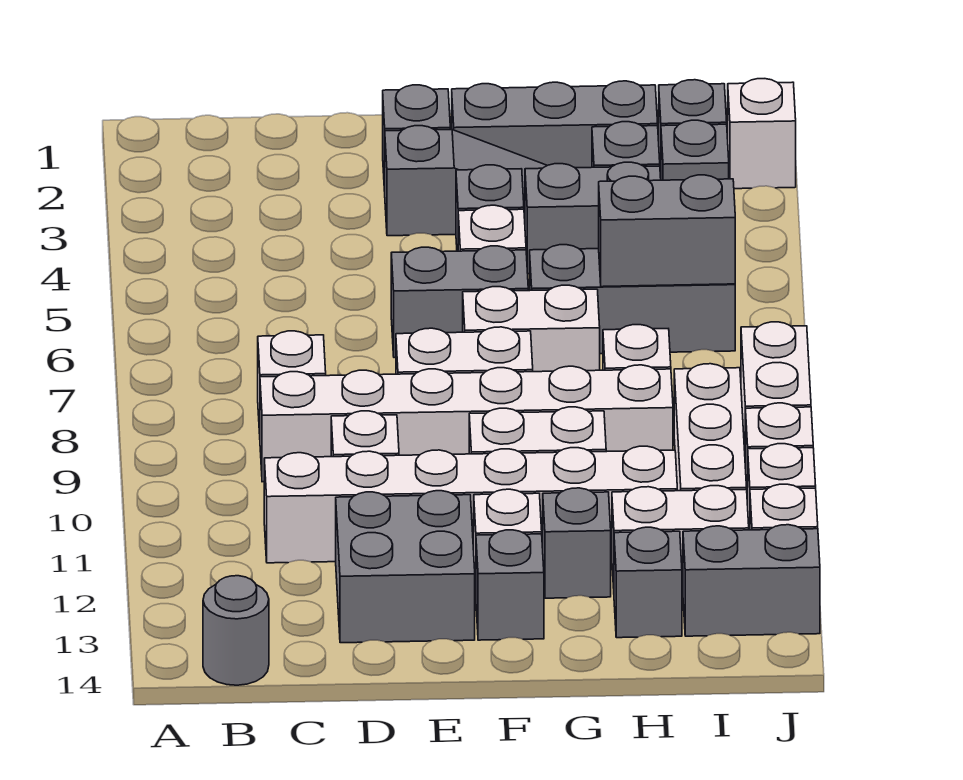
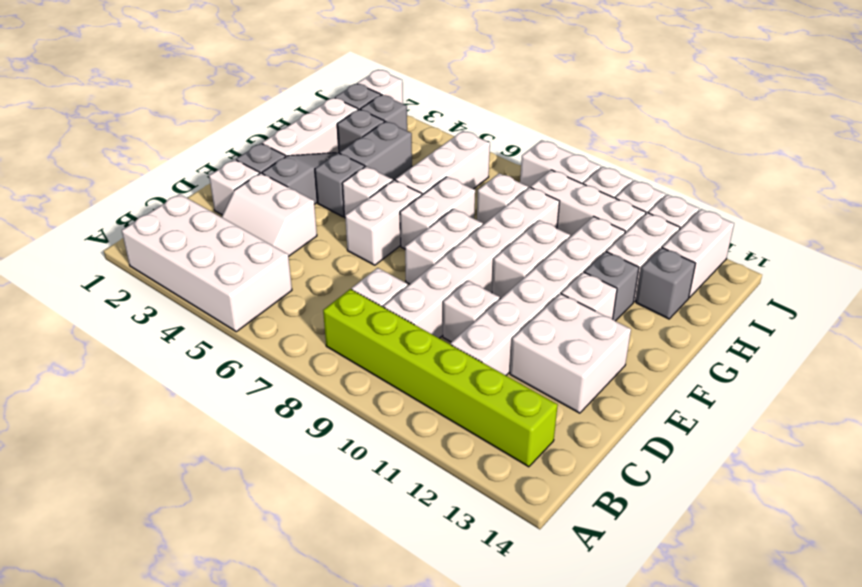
none -> white brick A2:B5 level 1
none -> lime brick B8:B13 level 1
grey round brick B14 level 1 -> none
none -> white slope C3:D4 level 1 top D
none -> white brick D2 level 1
grey brick D12:E13 level 1 -> white brick D12:E13 level 1
grey brick E6:F6 level 1 -> white brick E6:F6 level 1
grey brick F2:H2 level 1 -> white brick F2:H2 level 1
grey brick F13 level 1 -> none
grey brick G6:I6 level 1 -> white brick G6:I6 level 1
grey brick H6:I6 level 2 -> none
grey brick I13:J13 level 1 -> white brick I13:J13 level 1

